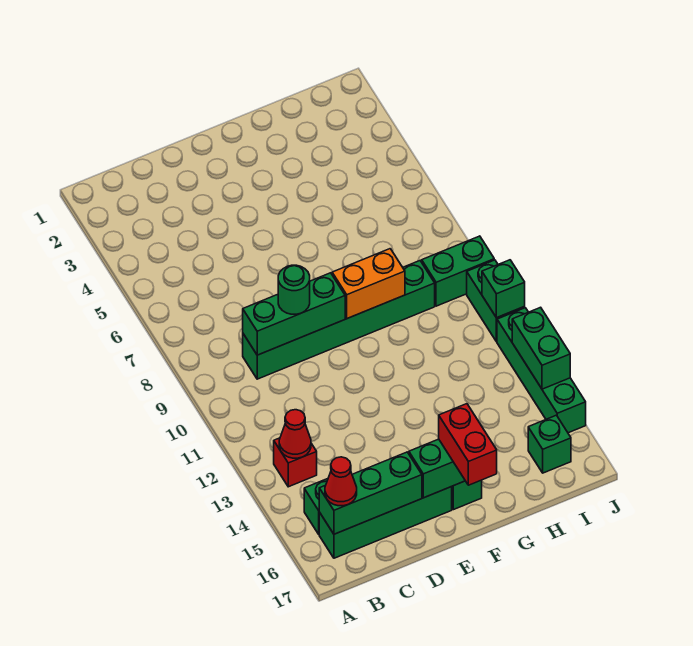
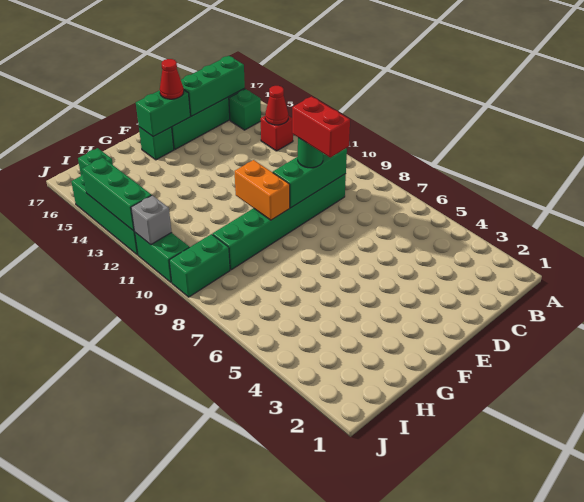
red cone B16 level 3 -> red cone E16 level 3
orange brick F9:G9 level 2 -> orange brick F9:F10 level 2
red brick F16:F17 level 3 -> red brick D8:D9 level 4
green brick J11 level 2 -> grey brick J11 level 2
green brick J13:J14 level 2 -> green brick J12:J14 level 2

